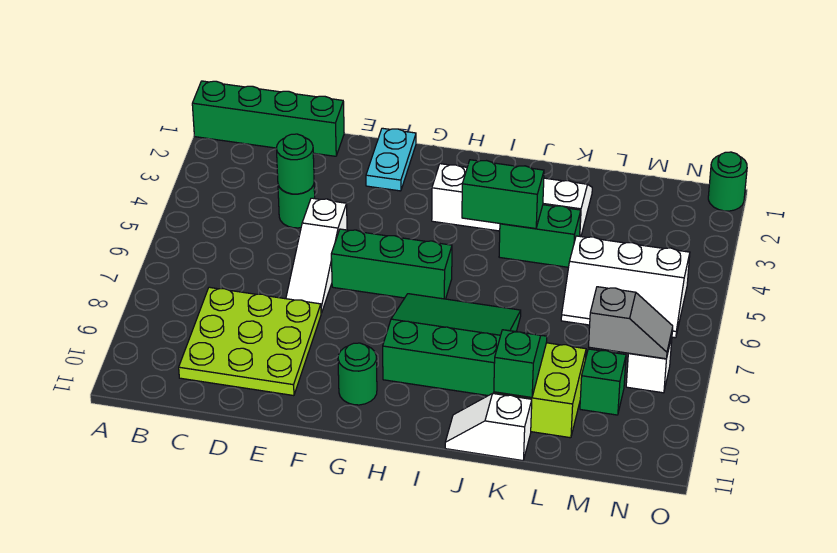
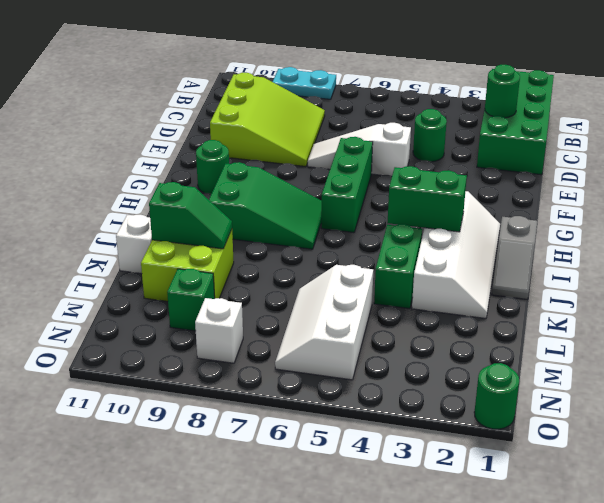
green brick A1:D1 level 1 -> green brick A1:D2 level 1
lime plate C8:E10 level 1 -> lime slope C8:E10 level 1 top 10
green round brick D4 level 2 -> green round brick C2 level 2
cyan plate F1:F2 level 1 -> cyan plate A8:A9 level 1
green slope H7:J9 level 1 top 9 -> green slope H7:I9 level 1 top 9
green brick I4:J4 level 2 -> green brick I3:I4 level 2
grey slope M8:N8 level 2 top M -> grey slope I1:J1 level 1 top I

